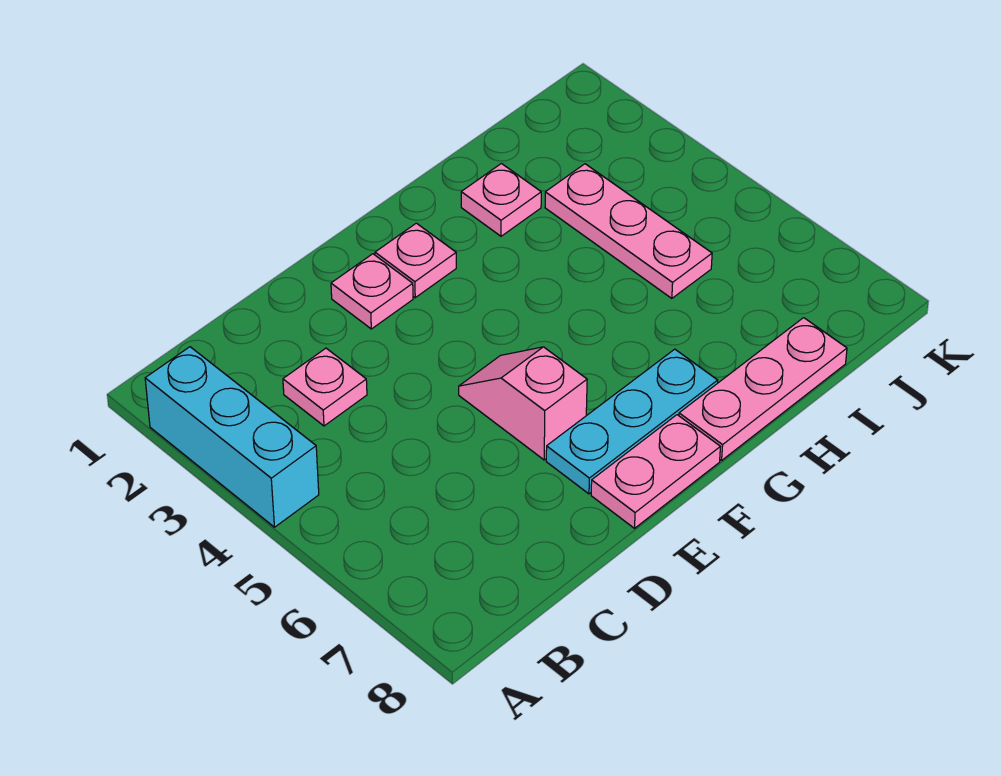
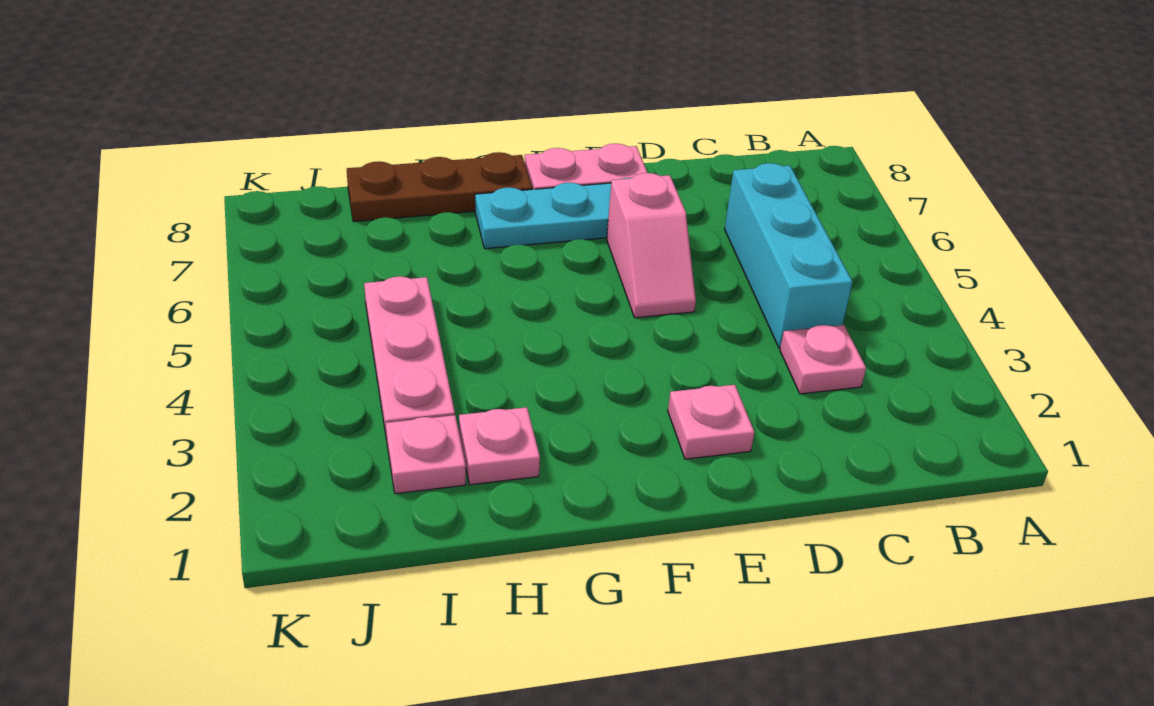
cyan brick A2:A4 level 1 -> cyan brick C4:C6 level 1
pink plate F2 level 1 -> pink plate I2 level 1
pink plate G8:I8 level 1 -> brown plate G8:I8 level 1

